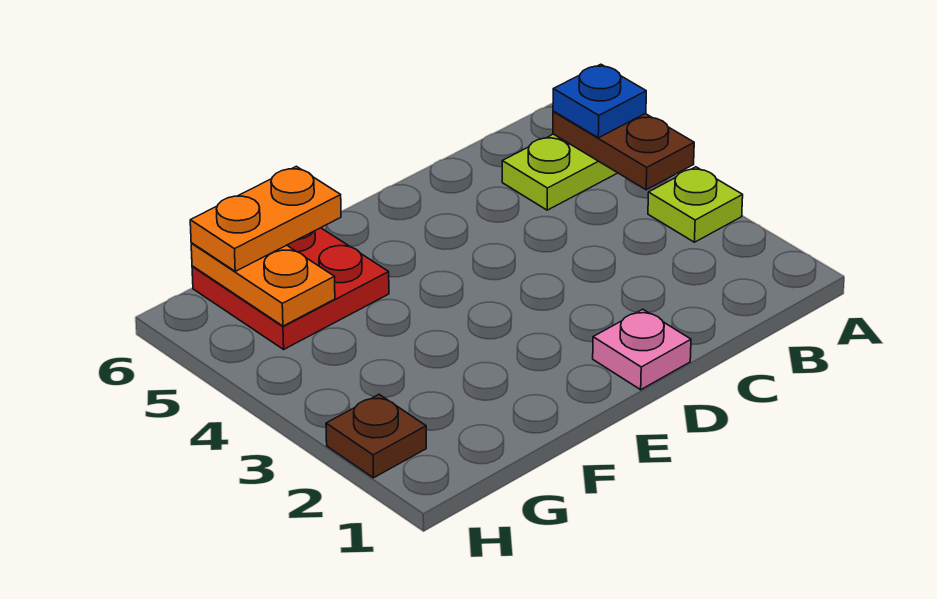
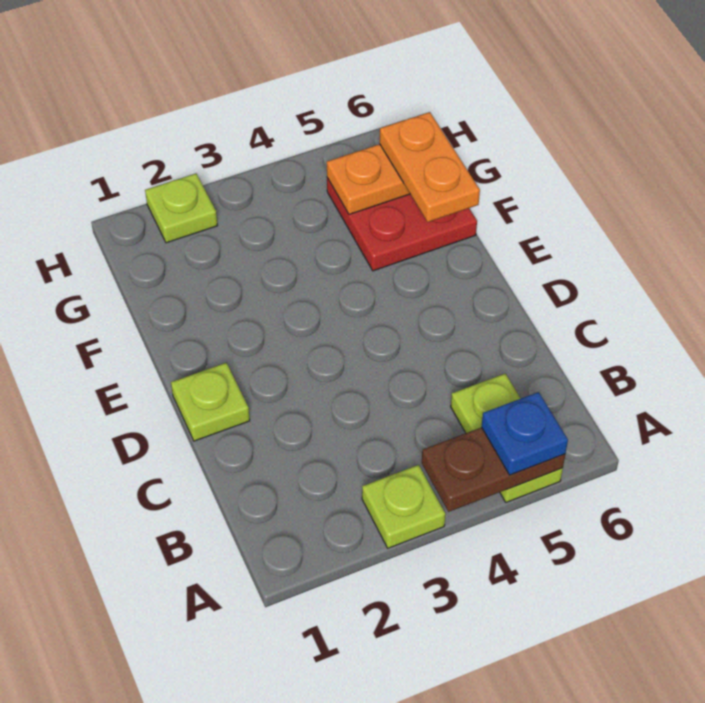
pink plate D1 level 1 -> lime plate D1 level 1
brown plate H2 level 1 -> lime plate H2 level 1

